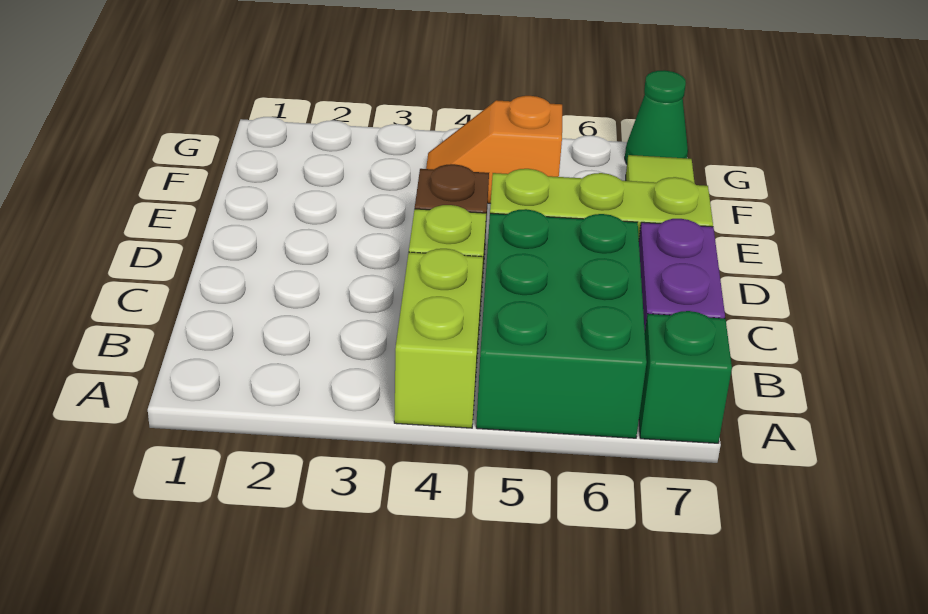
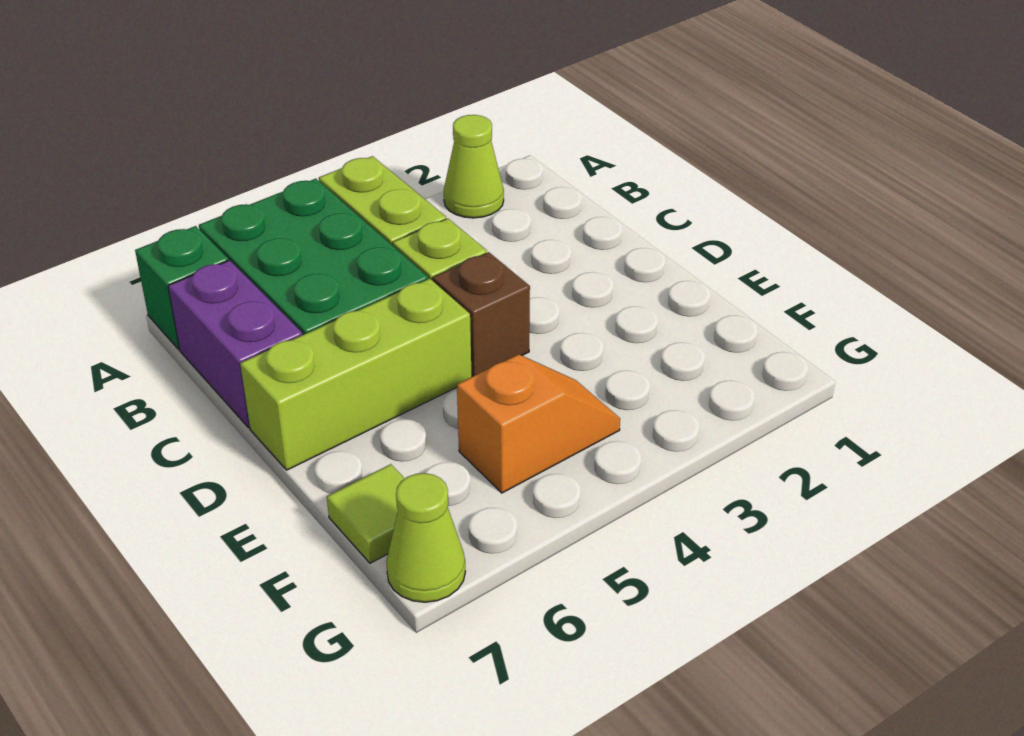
none -> lime cone A2 level 1
green cone G7 level 1 -> lime cone G7 level 1

